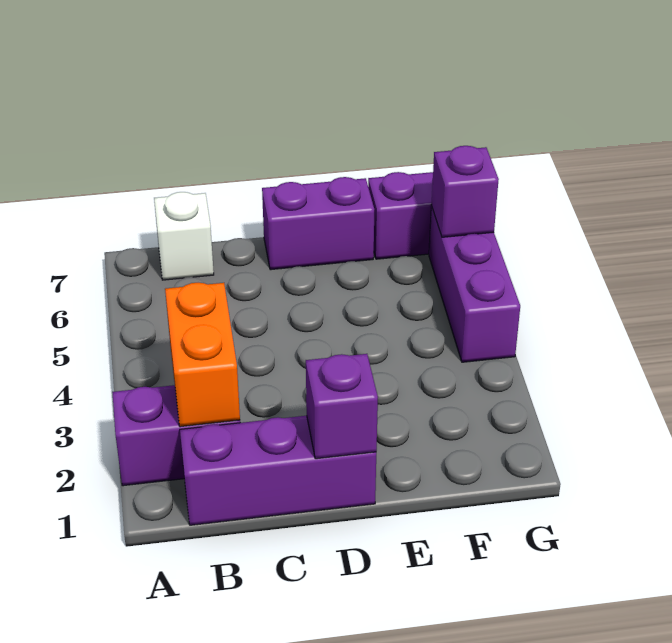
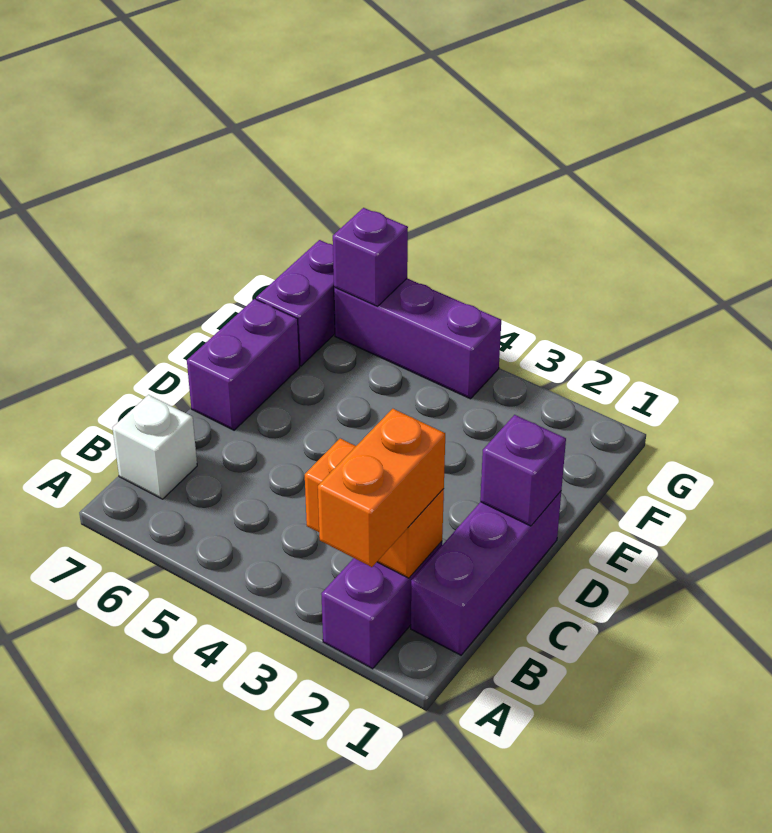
none -> orange brick A2:B2 level 3

